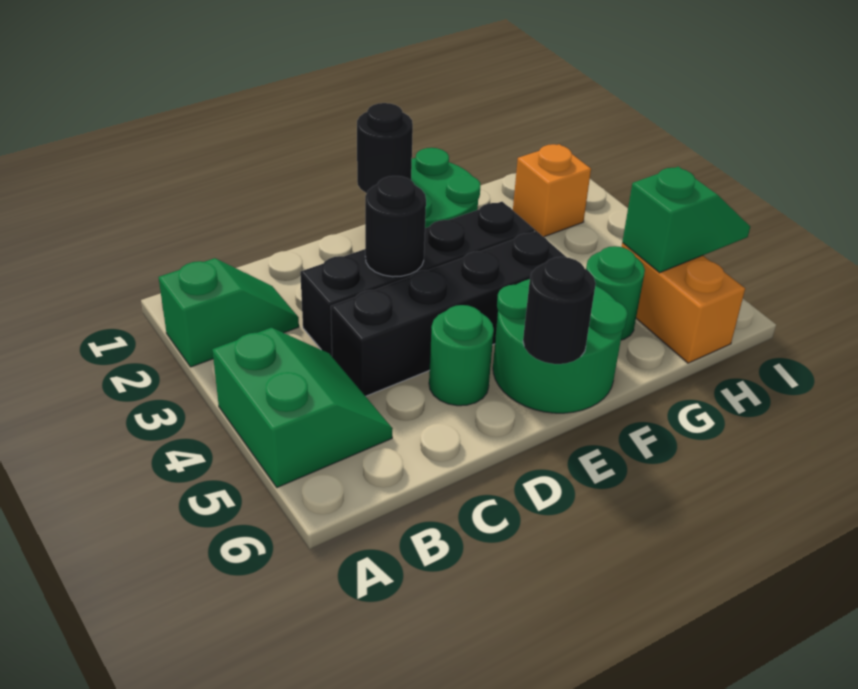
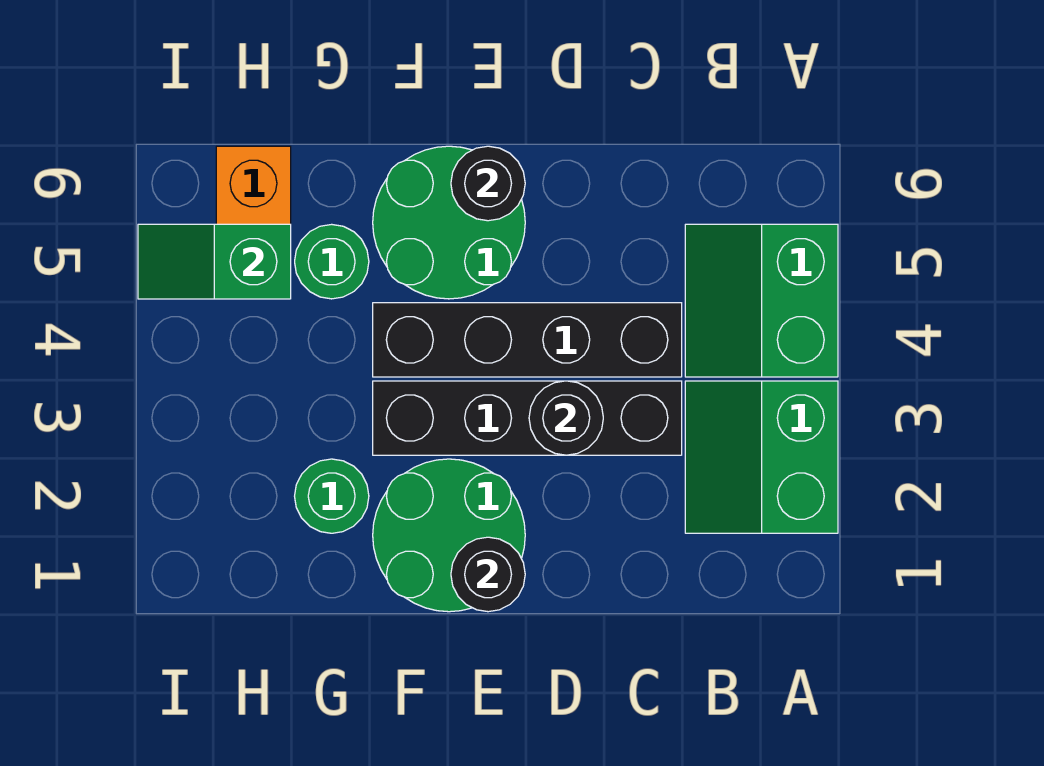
green slope A2:B2 level 1 top A -> green slope A2:B3 level 1 top A
green round brick D5 level 1 -> green round brick G2 level 1
orange brick H2 level 1 -> none

